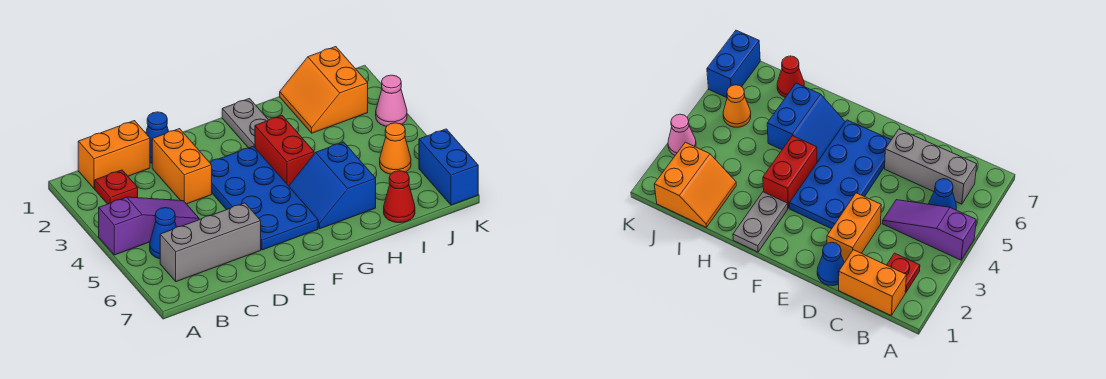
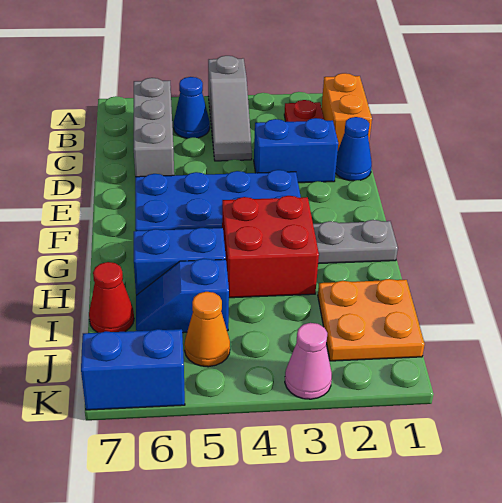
purple slope A4:C4 level 1 top A -> grey slope A4:C4 level 1 top A
orange brick D2:D3 level 1 -> blue brick D2:D3 level 1
red brick G3:G4 level 1 -> red brick G3:H4 level 1
orange slope I1:J2 level 1 top J -> orange plate I1:J2 level 1
none -> blue slope I5:I6 level 1 top 5

